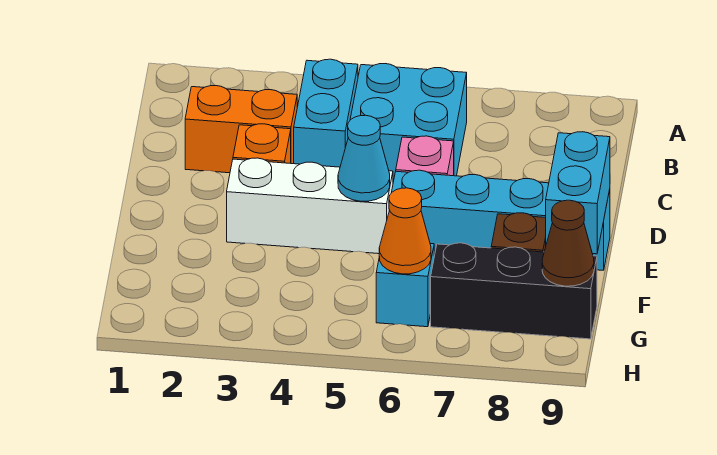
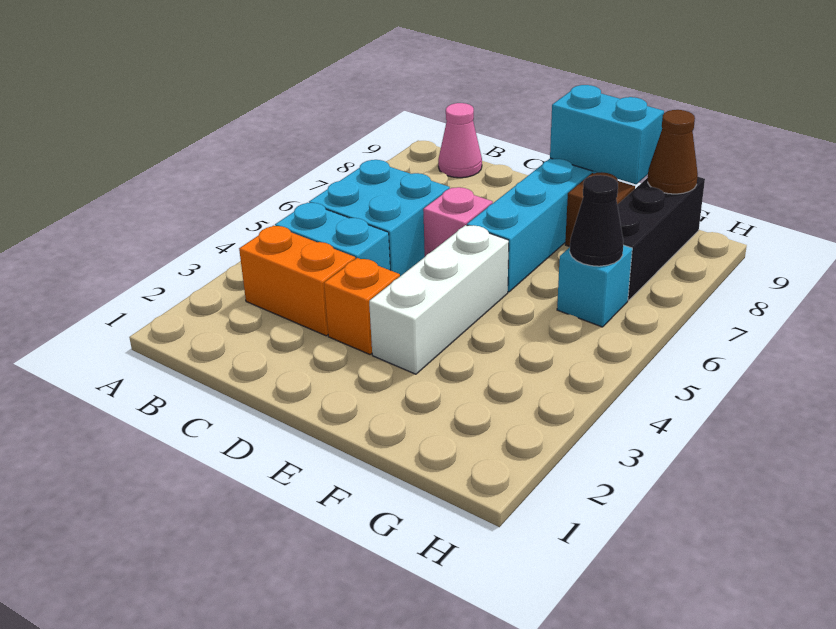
none -> pink cone B9 level 1
orange brick C2:C3 level 1 -> orange brick B3:C3 level 1
cyan cone E5 level 2 -> none
orange cone G6 level 2 -> black cone G6 level 2

